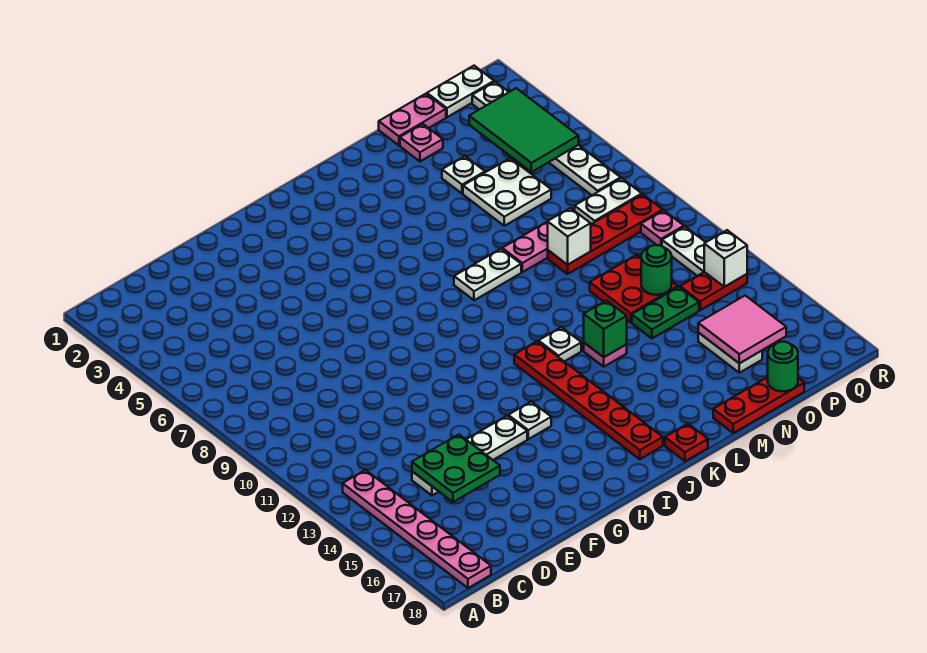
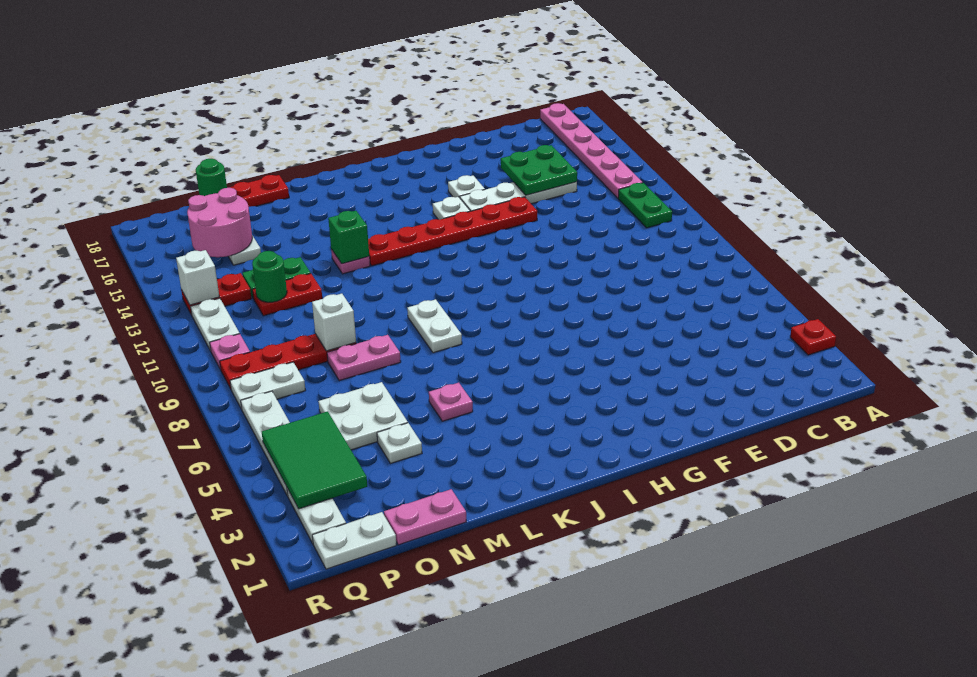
none -> green plate B11:B12 level 1
red plate J12:J17 level 1 -> red plate F13:K13 level 1
white plate K8:L8 level 1 -> white plate K8:K9 level 1
white plate K12 level 1 -> white plate G15 level 1
red plate K18 level 1 -> red plate A3 level 1
pink plate N2 level 1 -> pink plate L5 level 1
red plate N11:O12 level 1 -> red plate N12:O12 level 1
pink tile O15:P16 level 2 -> pink round brick O15:P16 level 2

